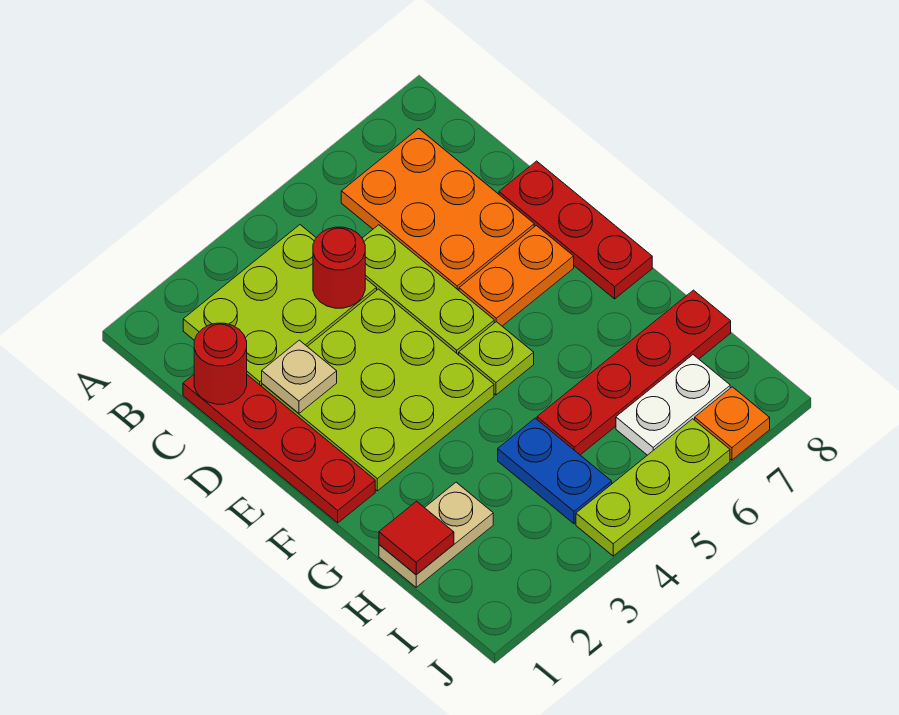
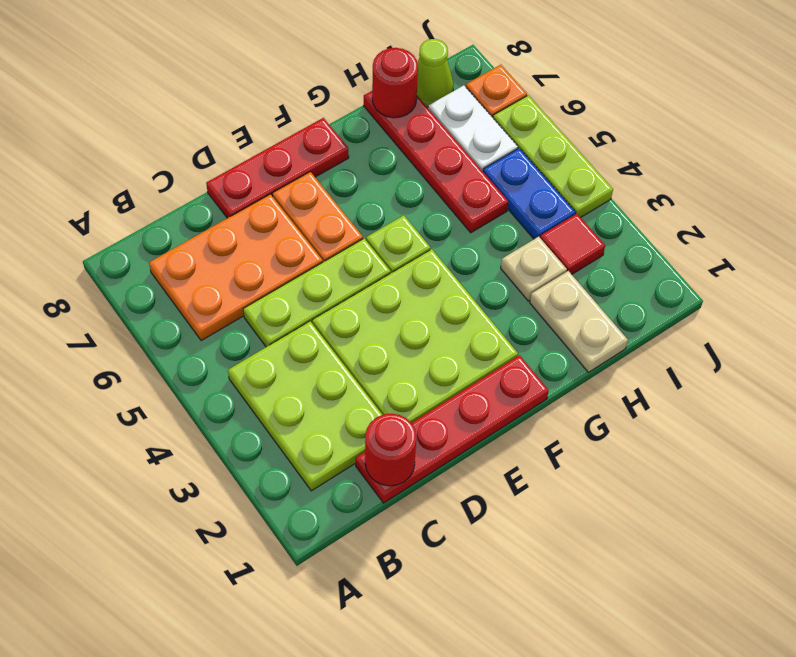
red round brick C4 level 2 -> red round brick H8 level 2
tan plate D2 level 2 -> tan plate H3 level 1
red tile H1 level 2 -> red tile I3 level 1
blue plate H4:I4 level 1 -> blue plate I4:I5 level 1
none -> lime cone I8 level 1

